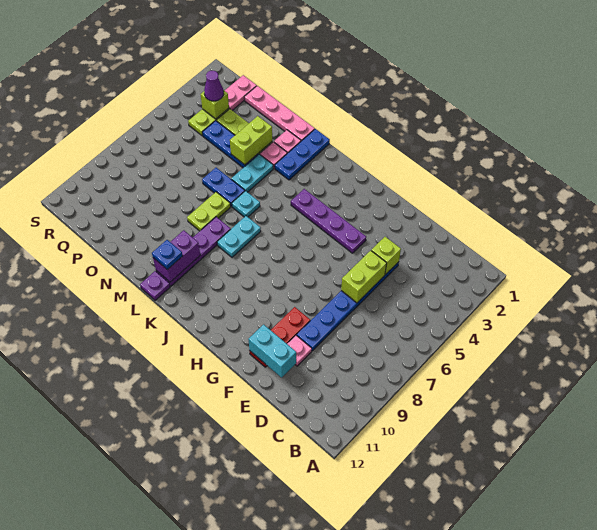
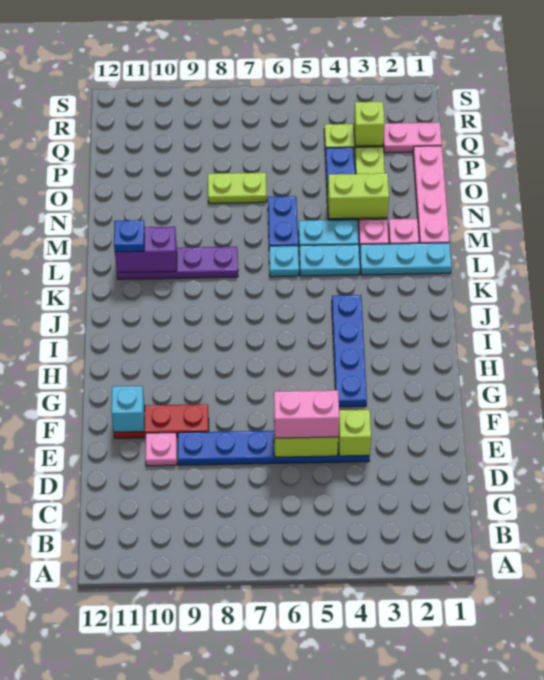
none -> pink brick E5:E6 level 3
cyan brick E11:F11 level 2 -> cyan brick F11 level 2
purple plate G4:J4 level 1 -> blue plate G4:J4 level 1
cyan plate K7:K8 level 1 -> cyan plate L4:L5 level 1
blue plate L1:L3 level 1 -> cyan plate L1:L3 level 1
purple plate L12 level 1 -> none
lime plate M7:M8 level 1 -> lime plate O7:O8 level 1
purple cone Q3 level 3 -> none

